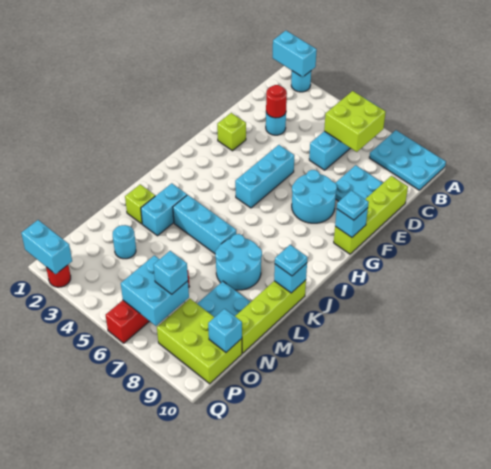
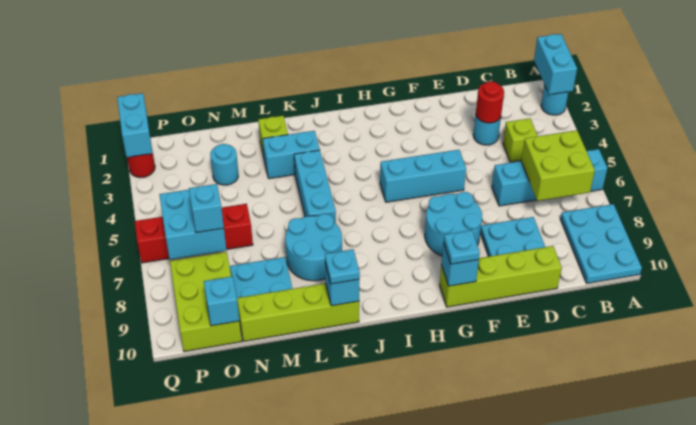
lime brick F2 level 1 -> lime brick C4 level 1

